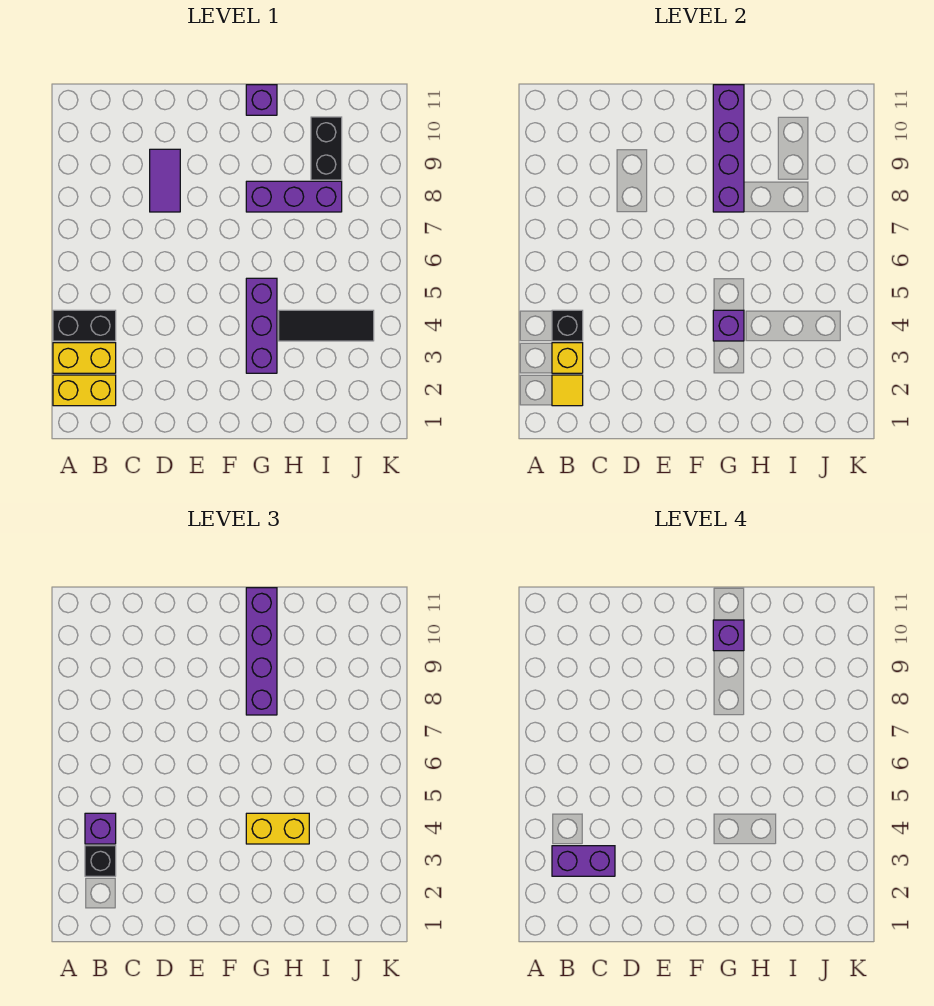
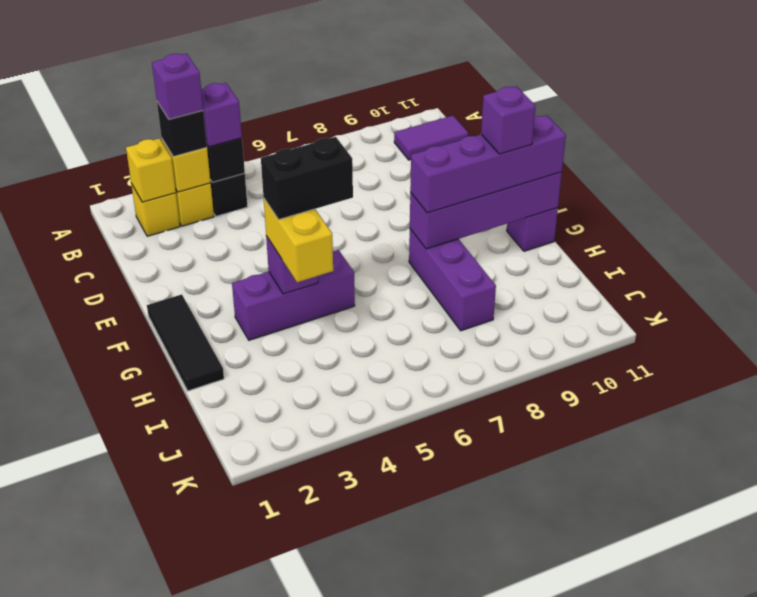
yellow brick A2:B2 level 1 -> yellow brick B2 level 1
yellow tile B2 level 2 -> yellow brick B2 level 2
purple brick B3:C3 level 4 -> purple brick B3 level 4
purple tile D8:D9 level 1 -> purple tile B10:B11 level 1
black tile H4:J4 level 1 -> black tile F1:H1 level 1
black brick I9:I10 level 1 -> black brick G4:G5 level 4

